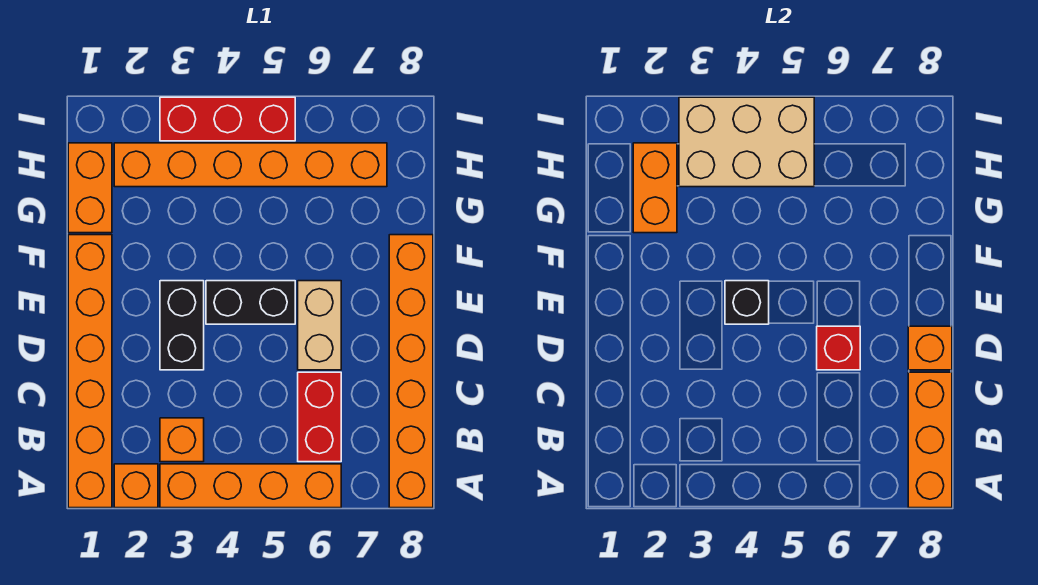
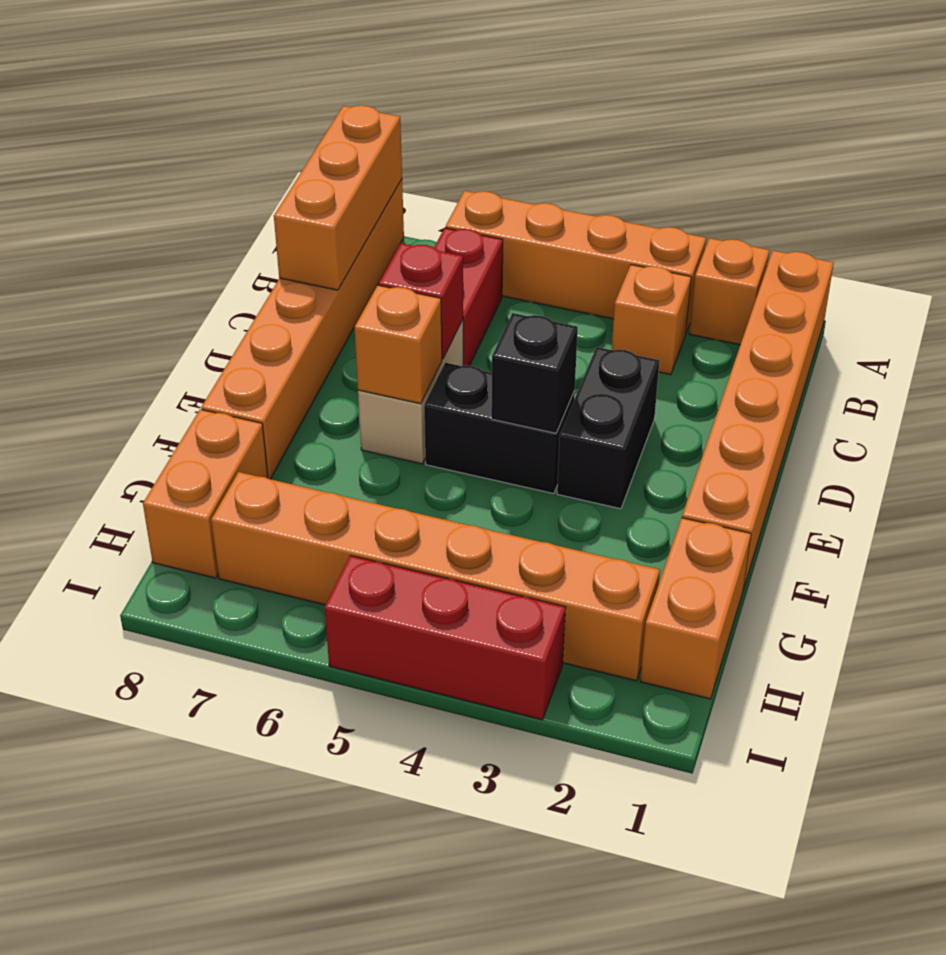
orange brick D8 level 2 -> orange brick E6 level 2
orange brick G2:H2 level 2 -> orange brick G8:H8 level 1
tan brick H3:I5 level 2 -> none

